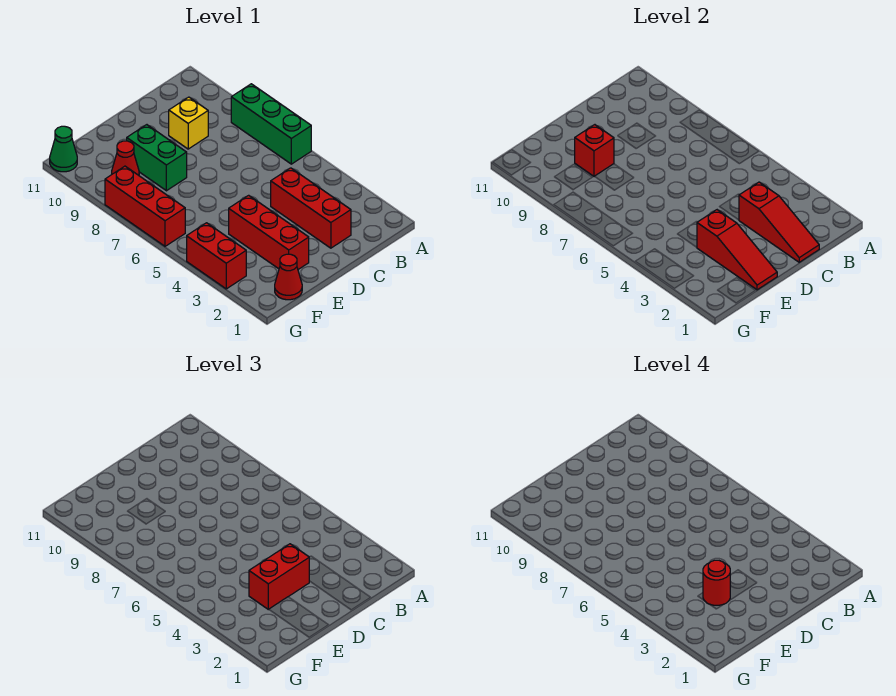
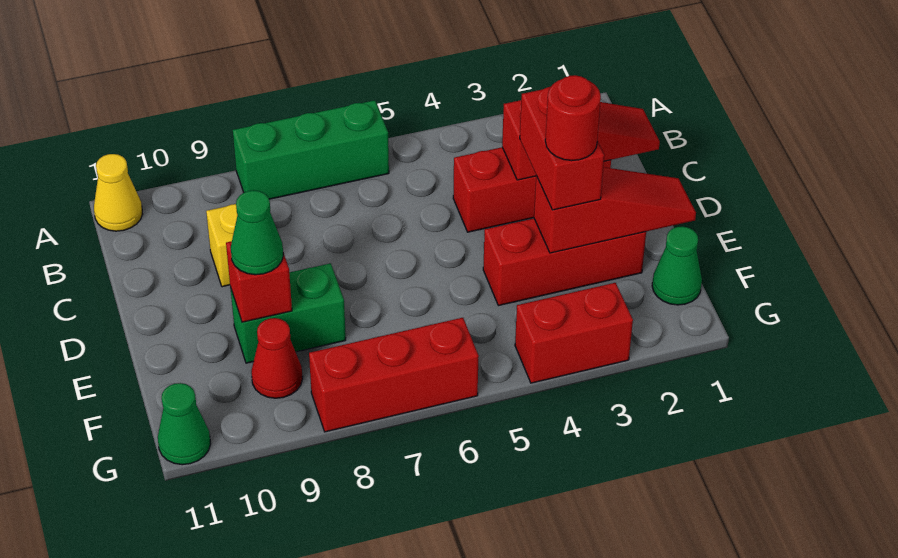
none -> yellow cone A11 level 1
none -> green cone E9 level 3
red cone F1 level 1 -> green cone F1 level 1

